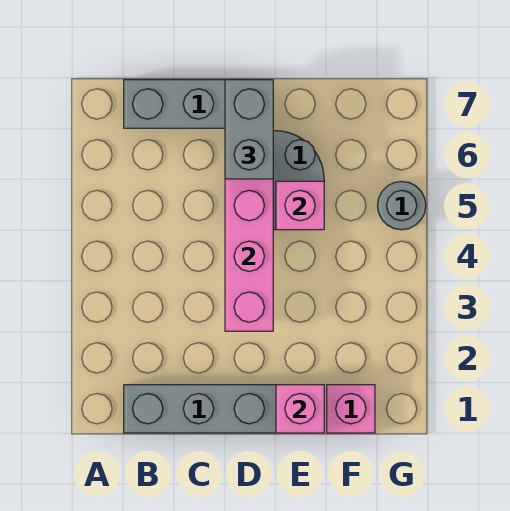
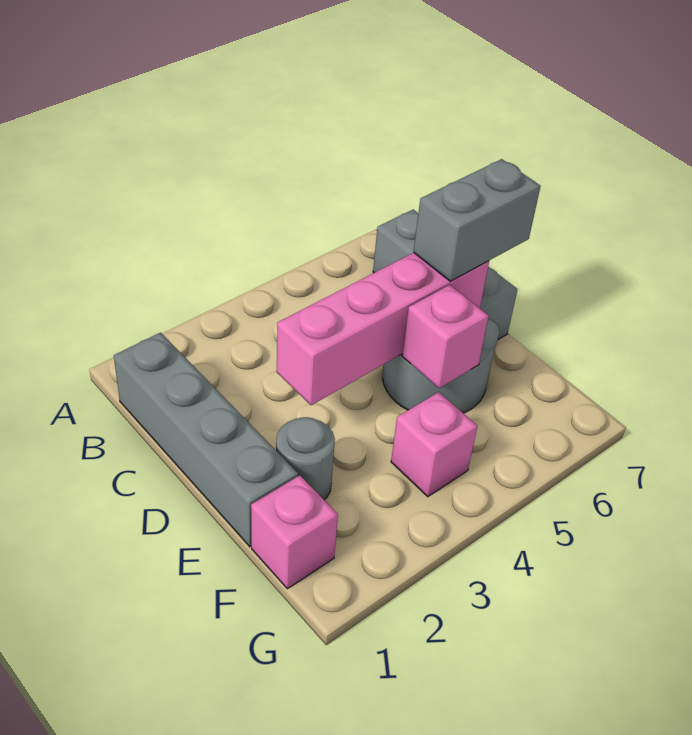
pink brick E1 level 2 -> pink brick F4 level 1
grey round brick G5 level 1 -> grey round brick E2 level 1

